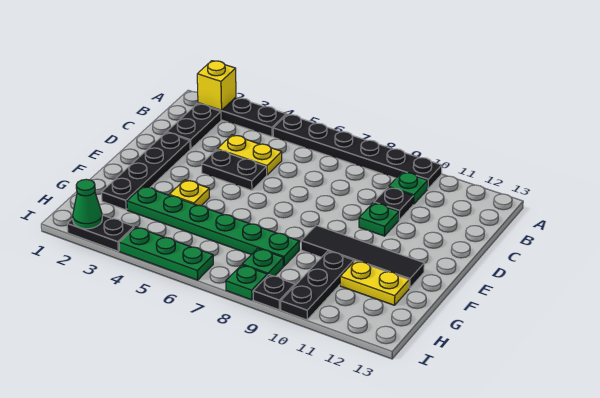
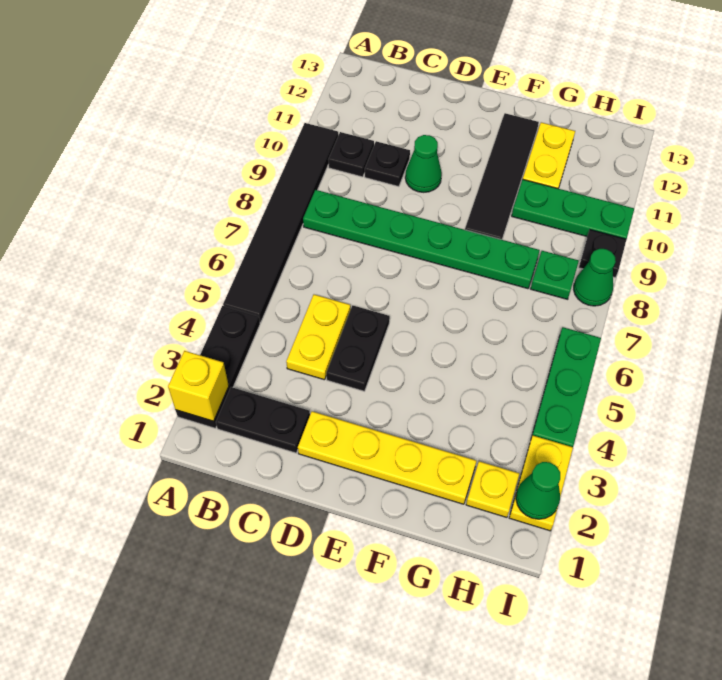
black plate A5:A10 level 1 -> black tile A5:A10 level 1
green plate B10 level 1 -> black plate B10 level 1
black plate D2:G2 level 1 -> yellow plate D2:G2 level 1
green plate D10 level 1 -> green cone D10 level 1
yellow plate F4 level 1 -> yellow plate H2 level 1
green plate G3:G8 level 1 -> green plate B8:G8 level 1
black plate G10:I10 level 1 -> green plate G10:I10 level 1
black plate I2:I3 level 1 -> yellow plate I2:I3 level 1
green plate I8 level 1 -> green cone I8 level 1

